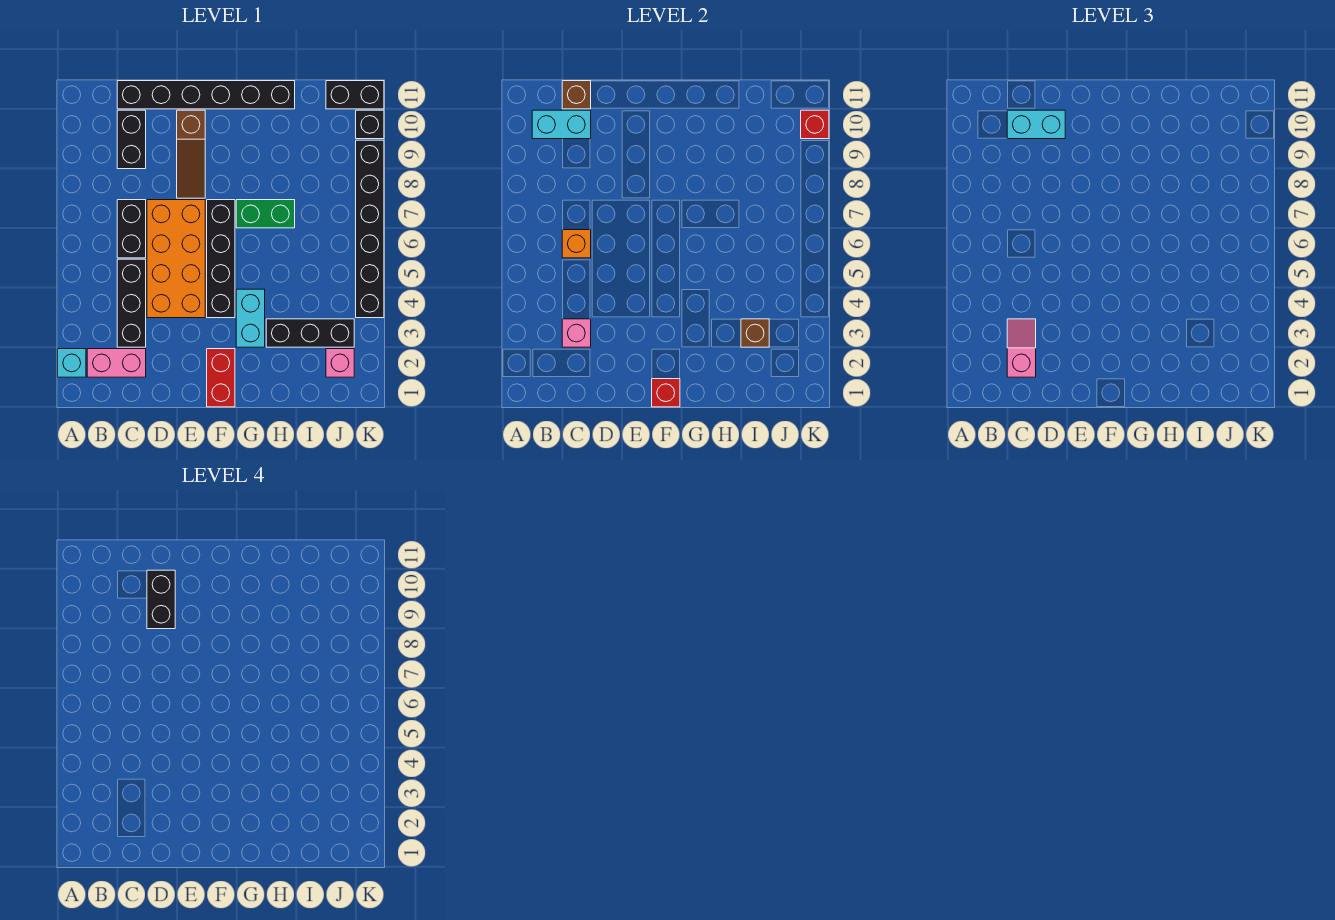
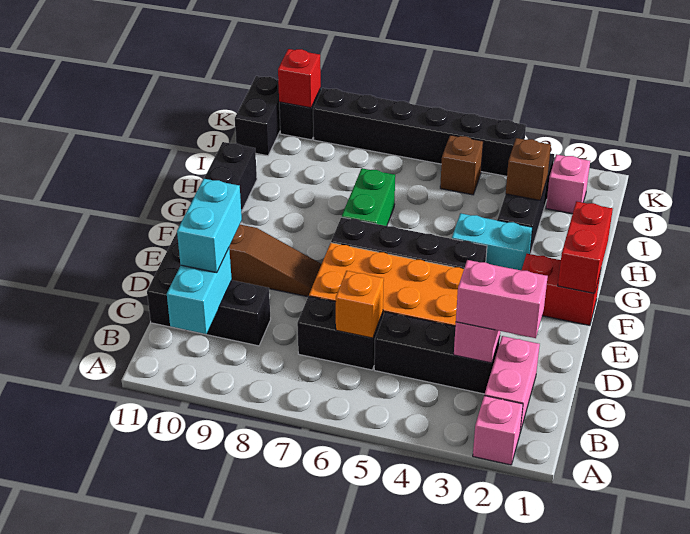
cyan brick A2 level 1 -> pink brick A2 level 1
pink slope C2:C3 level 3 top 2 -> pink brick C2:C3 level 3
brown brick C11 level 2 -> brown brick J5 level 1
black brick D9:D10 level 4 -> none
red brick F1 level 2 -> red brick F1:G1 level 2

